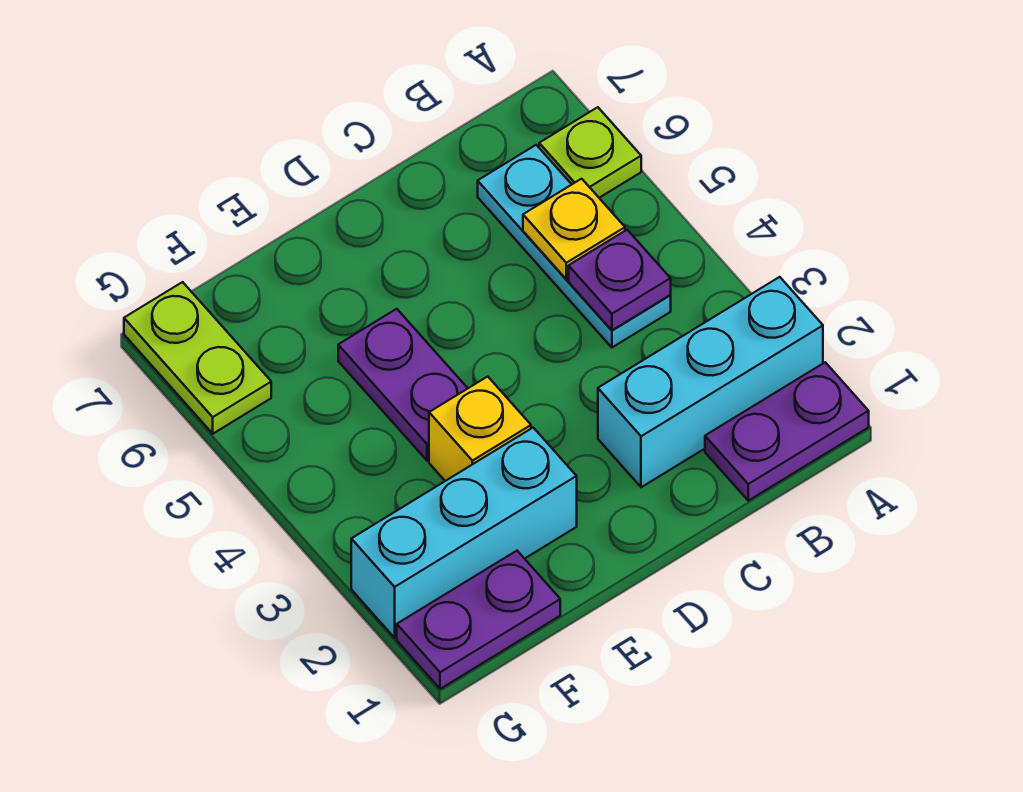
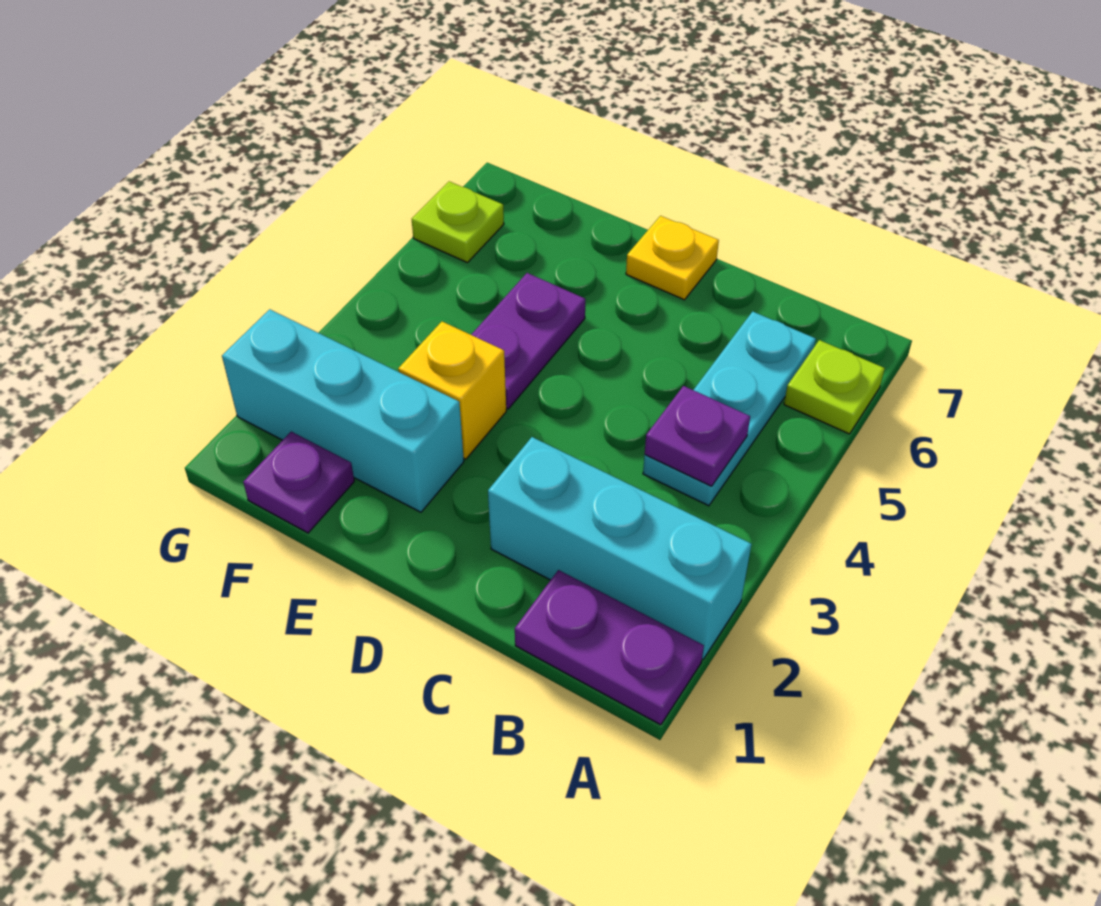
yellow plate B5 level 2 -> yellow plate D7 level 1
purple plate F1:G1 level 1 -> purple plate F1 level 1
lime plate G6:G7 level 1 -> lime plate G6 level 1

